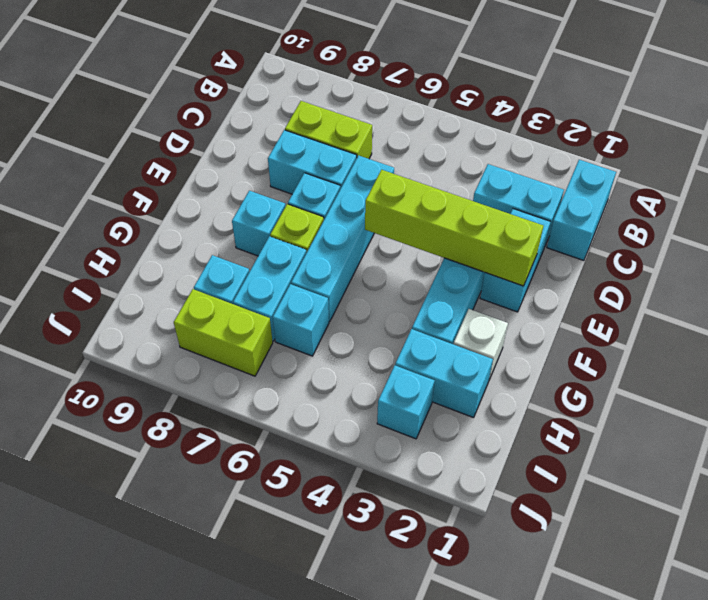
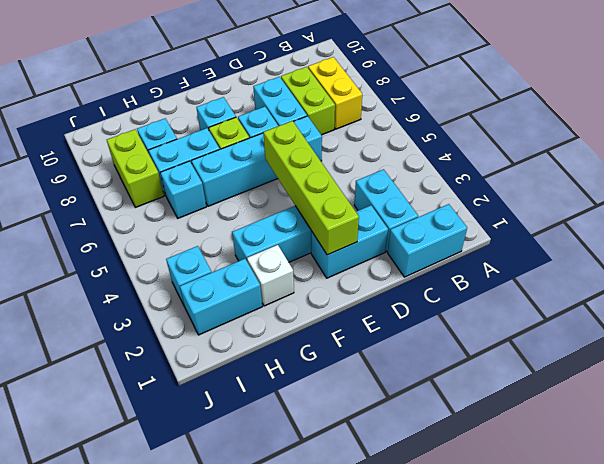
none -> yellow brick B7:B8 level 1
cyan brick H2:H3 level 1 -> cyan brick H2:I2 level 1

